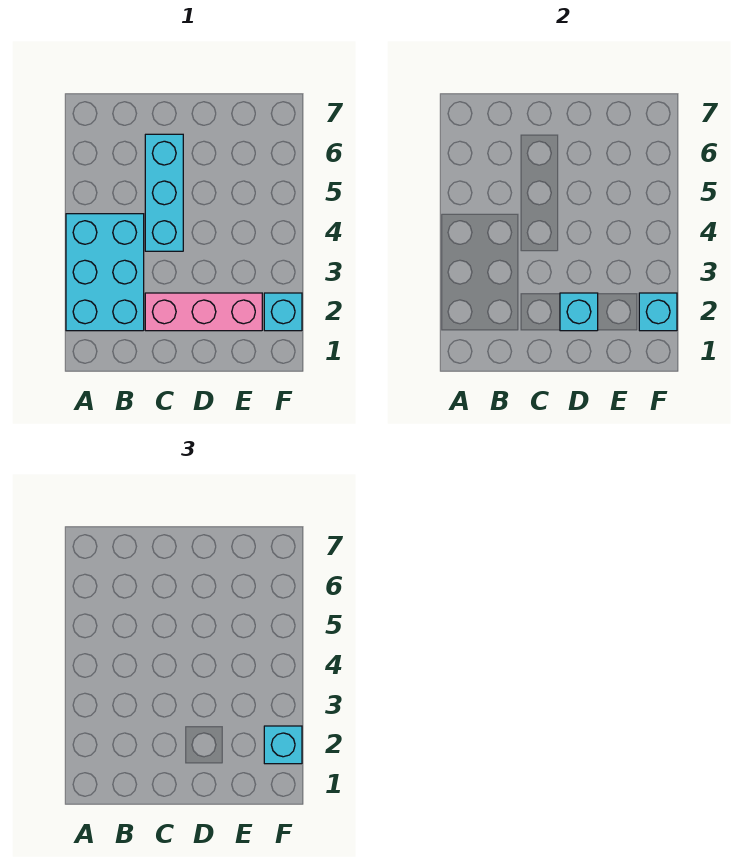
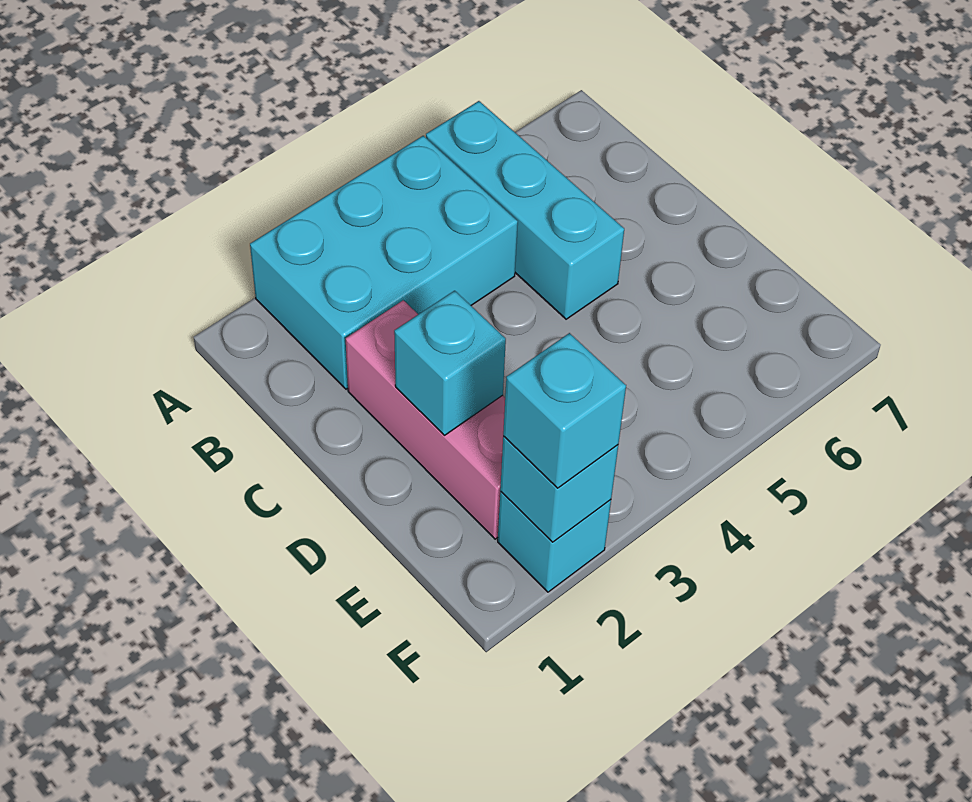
cyan brick C4:C6 level 1 -> cyan brick A5:C5 level 1

